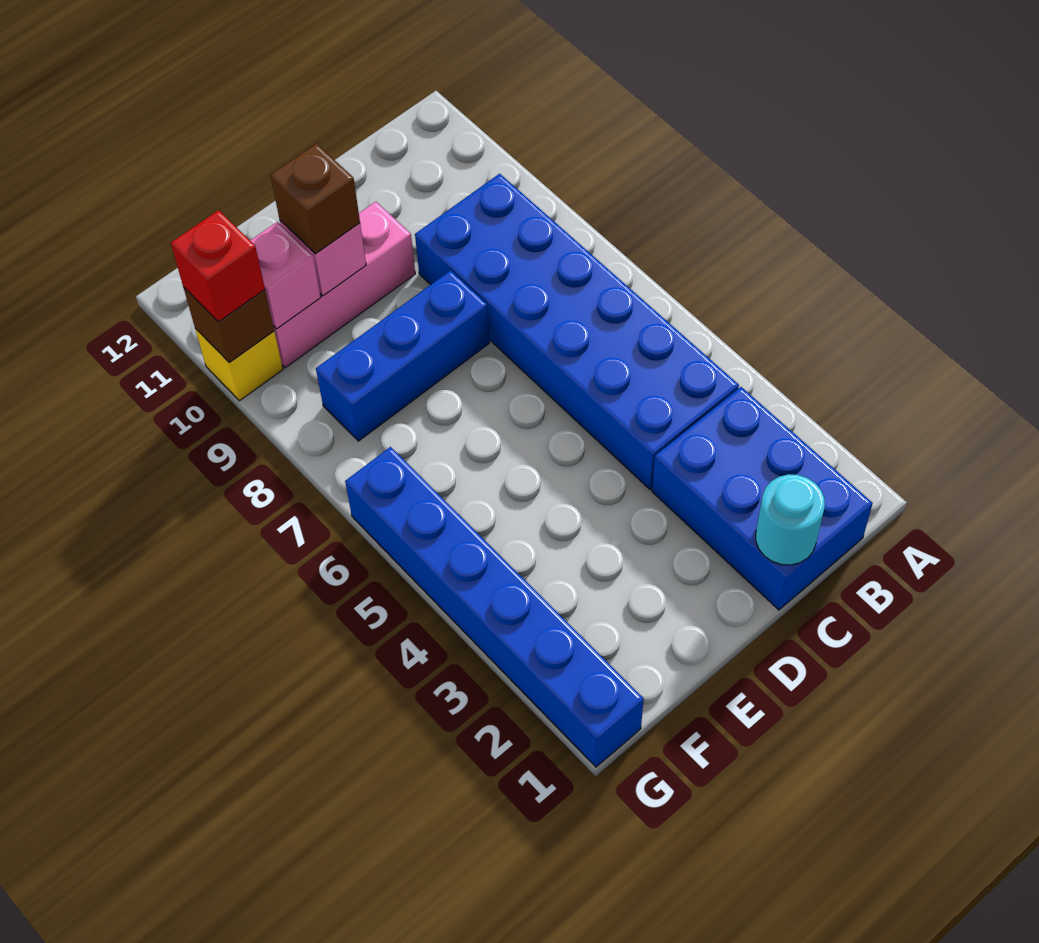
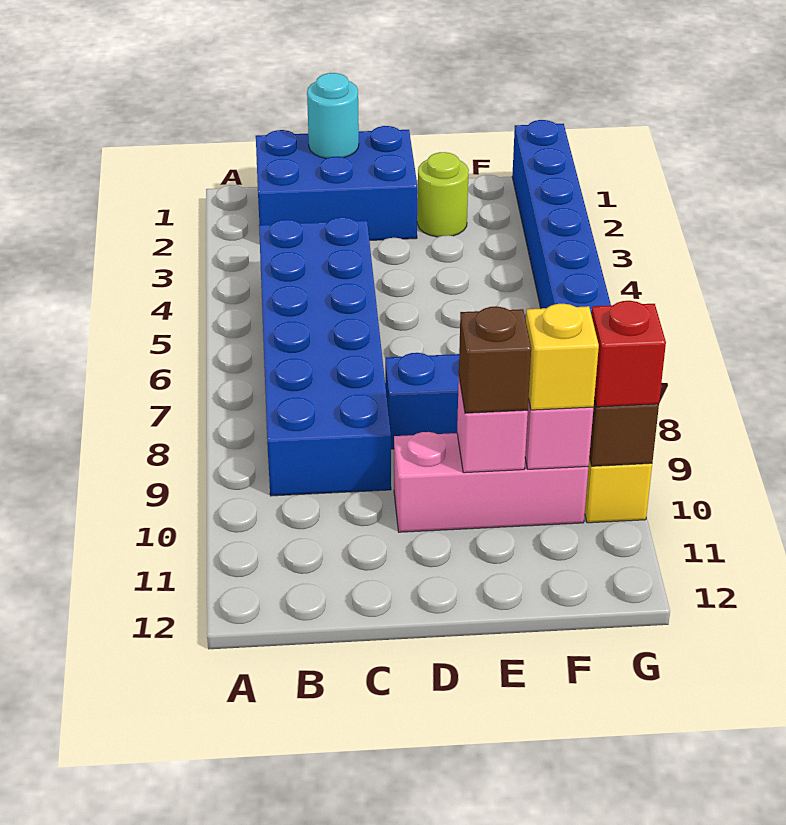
blue brick B1:C3 level 1 -> blue brick B1:D2 level 1
none -> lime round brick E2 level 1
none -> yellow brick F10 level 3

